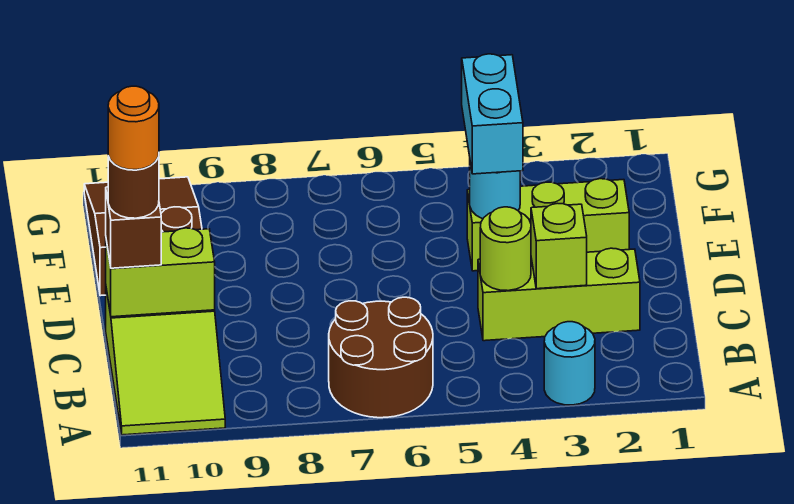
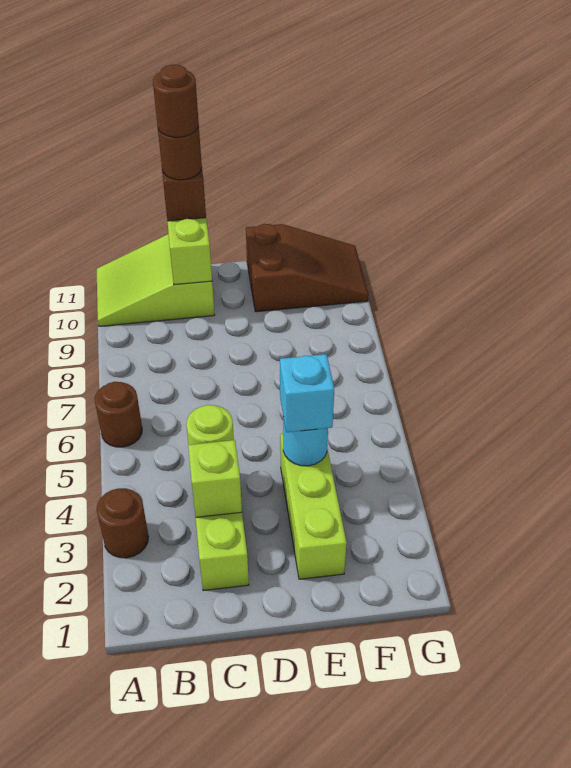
cyan round brick A3 level 1 -> brown round brick A3 level 1
brown round brick A6:B7 level 1 -> brown round brick A6 level 1
orange round brick C11 level 5 -> brown round brick C11 level 5
cyan brick E4:F4 level 3 -> cyan brick E4 level 3

